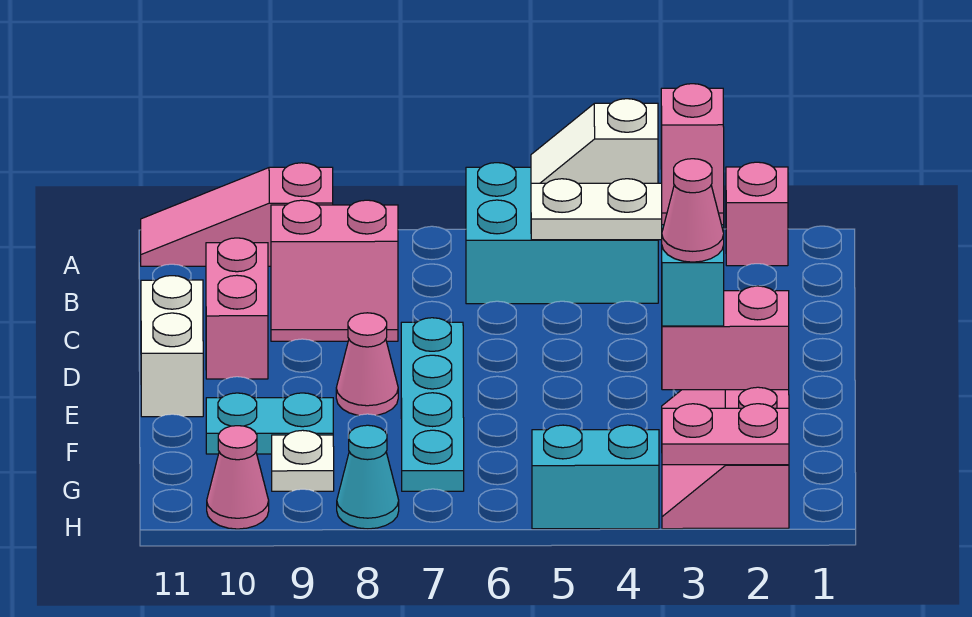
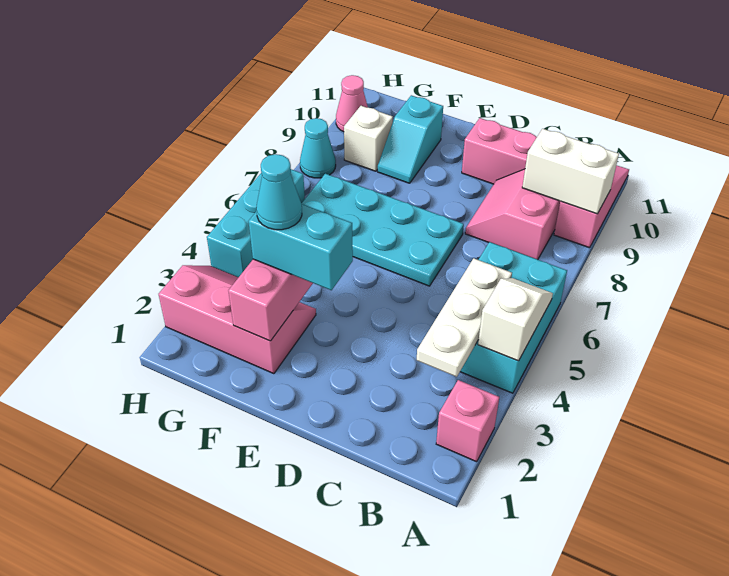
pink slope D3:E3 level 4 top D -> none
cyan plate D7:G7 level 1 -> cyan plate D6:G7 level 1
white brick D11:E11 level 1 -> white brick A9:B9 level 2
pink cone E8 level 1 -> none
pink cone F3 level 4 -> cyan cone F3 level 4
cyan plate F9:F10 level 1 -> cyan slope F9:F10 level 1 top 10
white plate G9 level 1 -> white brick G9 level 1
pink plate H2:H3 level 2 -> none
cyan brick H4:H5 level 1 -> cyan brick H4:H6 level 1

